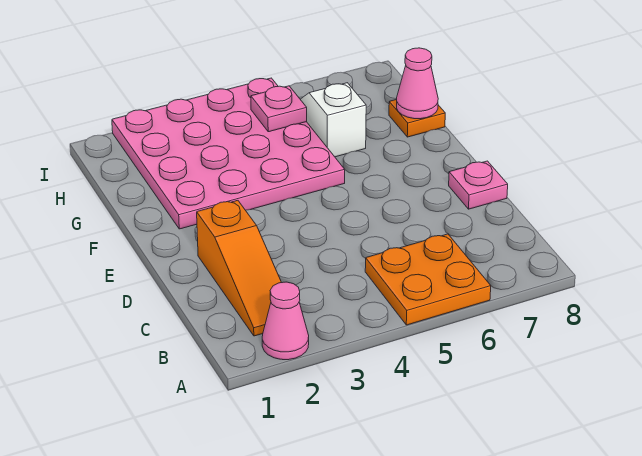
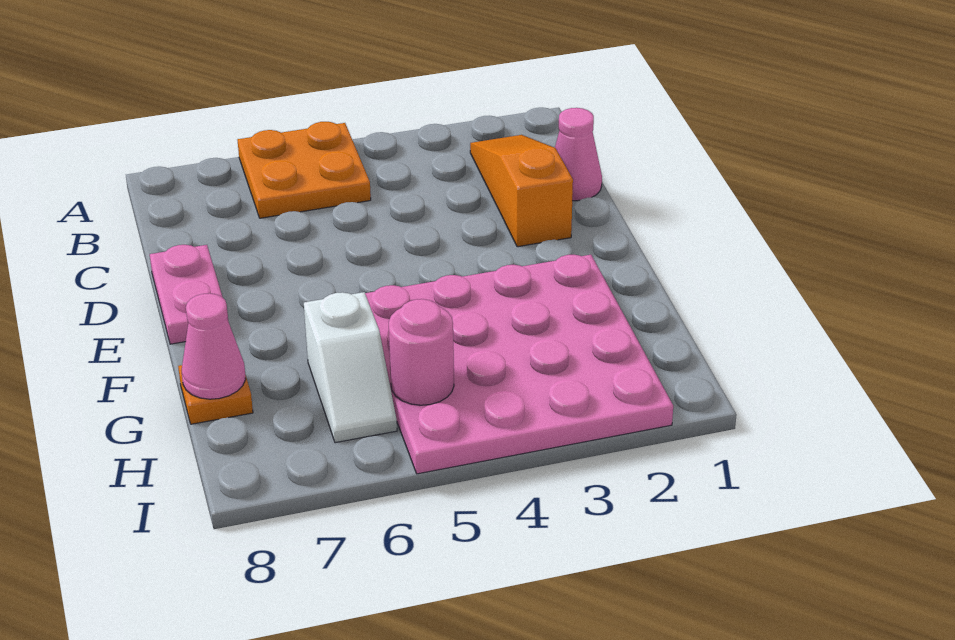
pink cone A2 level 1 -> pink cone C1 level 1
pink plate D8 level 1 -> pink plate D8:E8 level 1
pink plate H5 level 2 -> pink round brick H5 level 2

